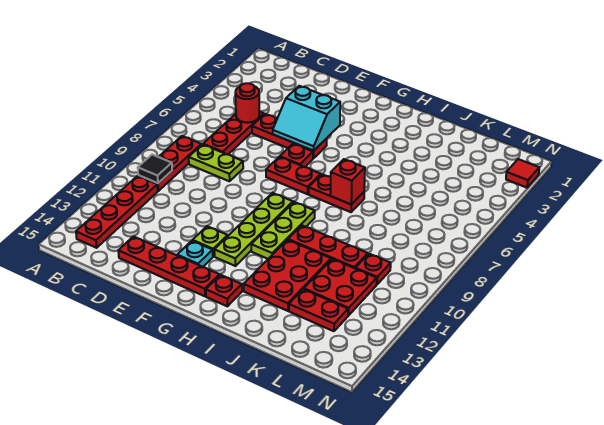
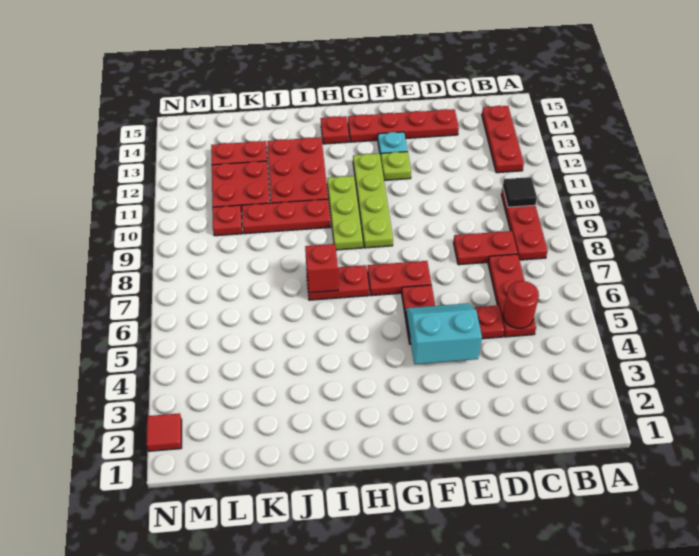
red plate B11:B14 level 1 -> red plate B12:B14 level 1
lime plate C8:D8 level 1 -> red plate C8:D8 level 1

